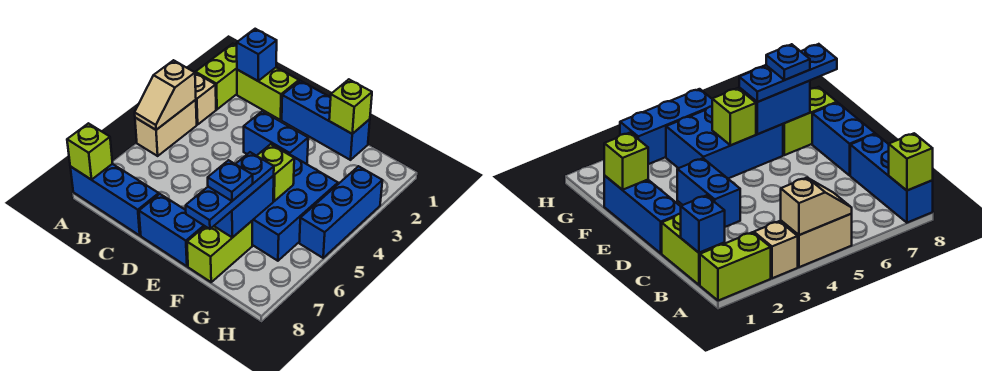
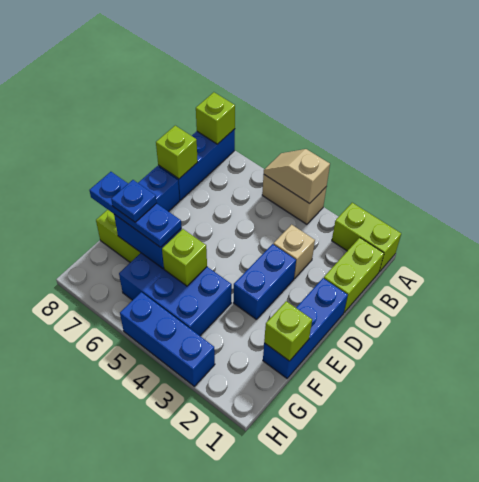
tan brick A3 level 1 -> tan brick C3 level 1
blue brick B1 level 2 -> none
none -> lime brick C8 level 2

